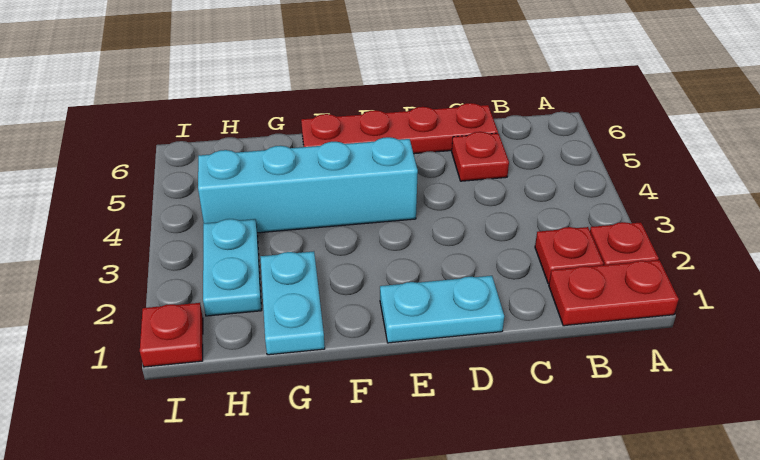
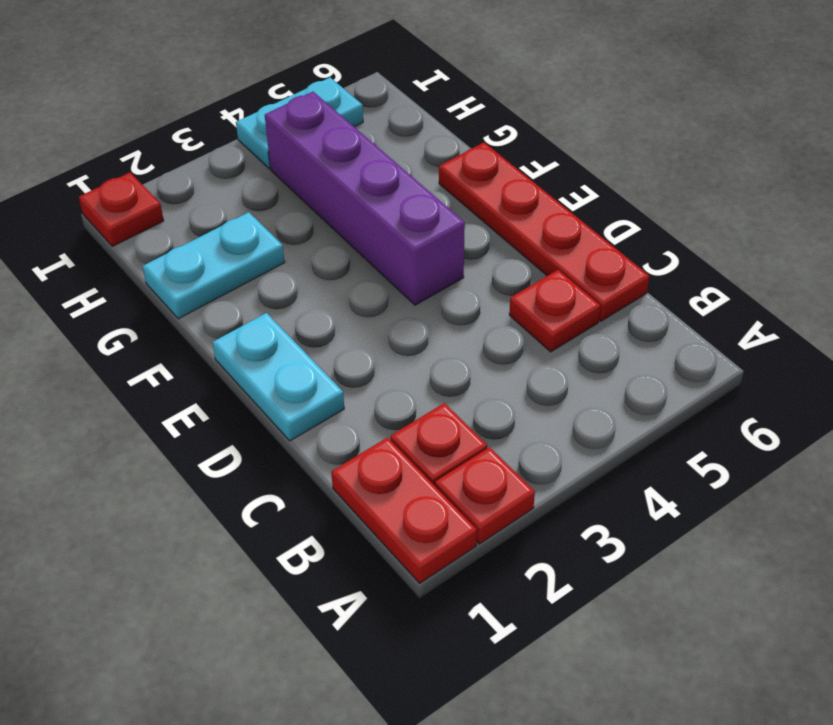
cyan brick E4:H4 level 1 -> purple brick E4:H4 level 1
cyan plate H2:H3 level 1 -> cyan plate I4:I5 level 1

